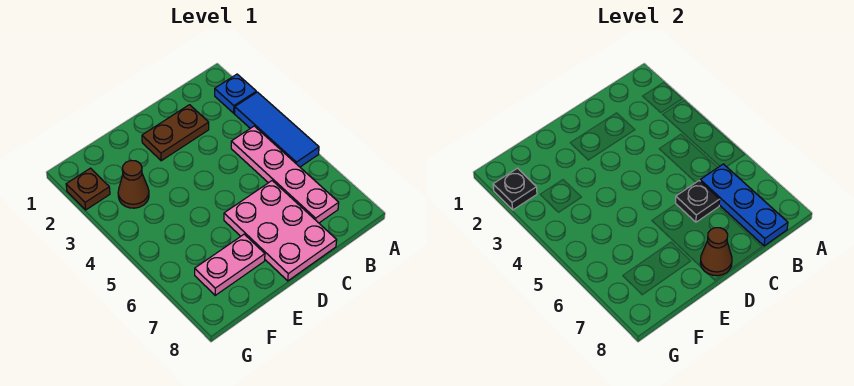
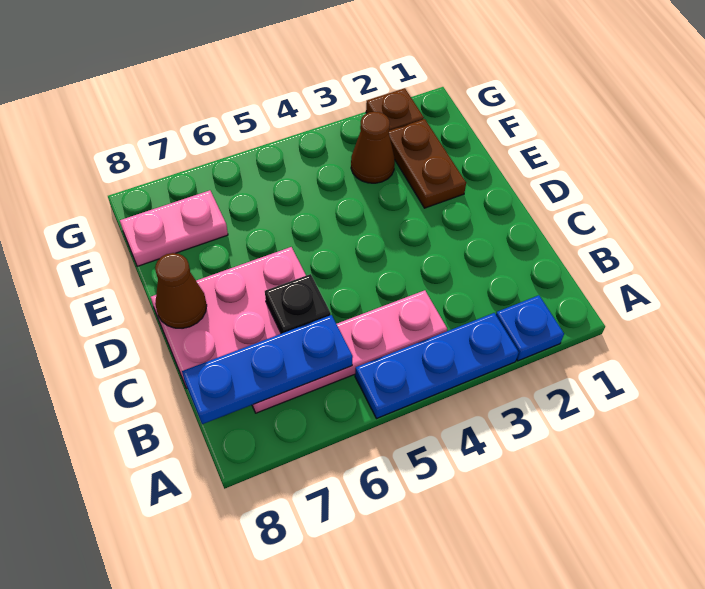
blue tile A3:A5 level 1 -> blue plate A3:A5 level 1
brown plate C2:D2 level 1 -> brown plate E2:F2 level 1
pink plate E7:F7 level 1 -> pink plate F7:F8 level 1
black plate G2 level 2 -> none

